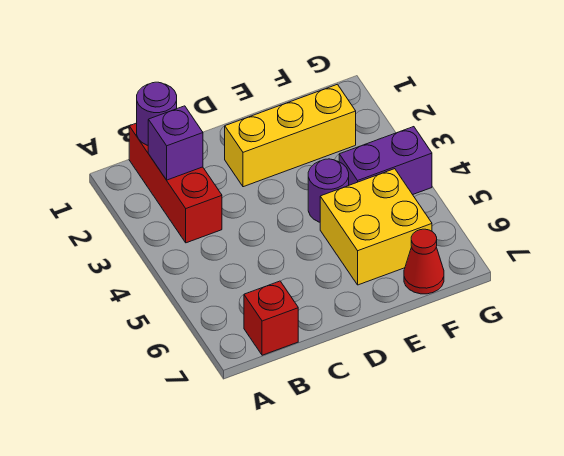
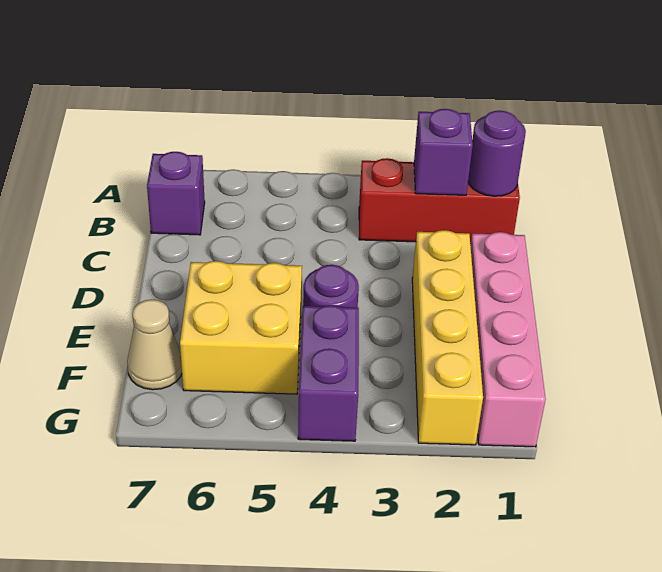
red brick B7 level 1 -> purple brick B7 level 1
none -> pink brick D1:G1 level 1
yellow brick D2:F2 level 1 -> yellow brick D2:G2 level 1
red cone F7 level 1 -> tan cone F7 level 1

